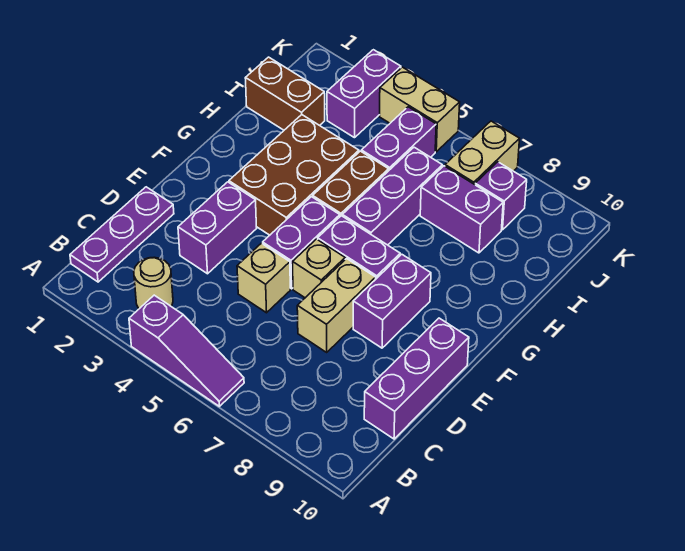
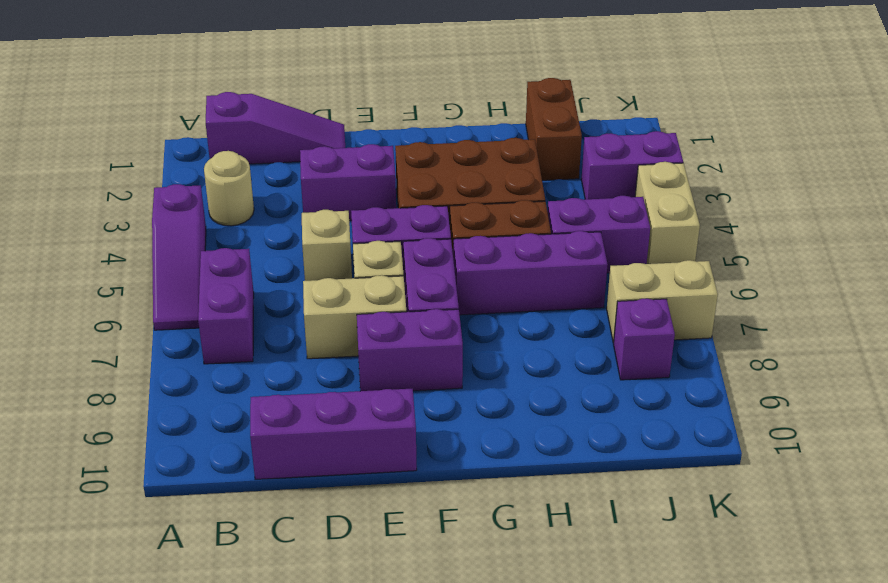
purple plate B1:D1 level 1 -> purple slope B1:D1 level 1 top B
purple brick I7:I8 level 1 -> purple brick B6:B7 level 1

